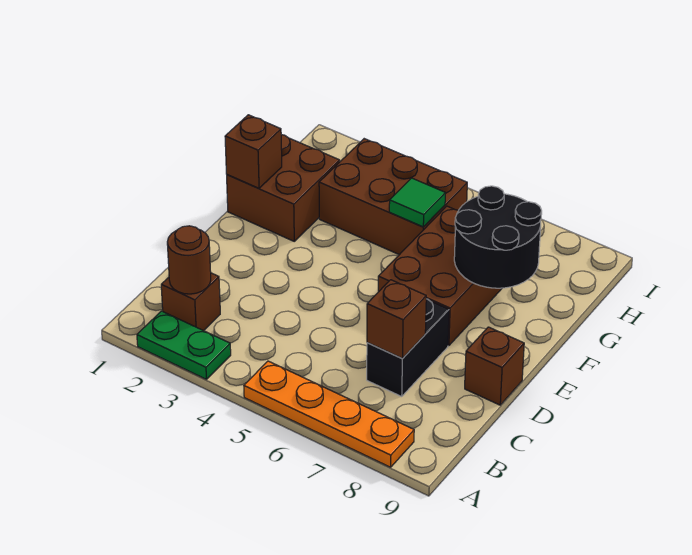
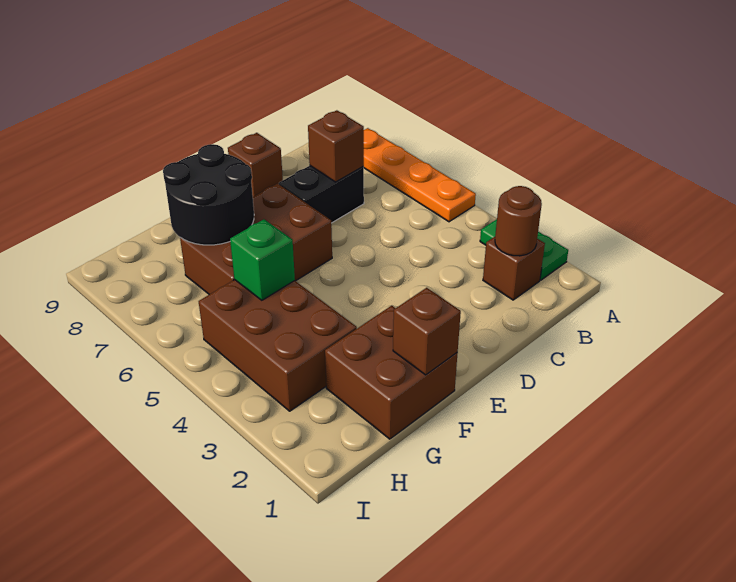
green tile G5 level 2 -> green brick G5 level 2

